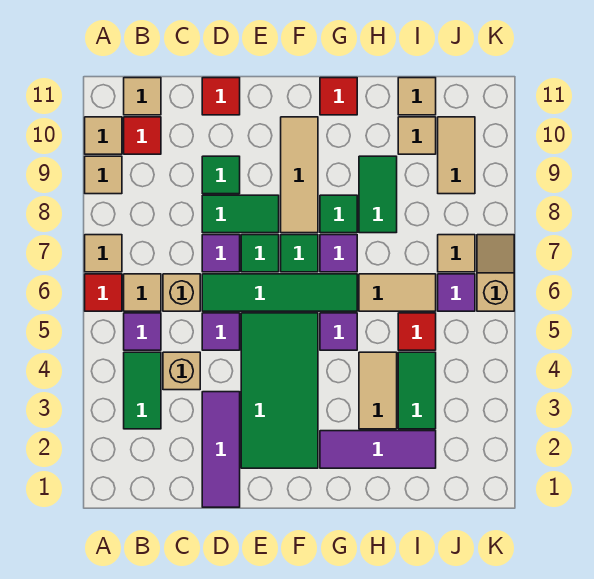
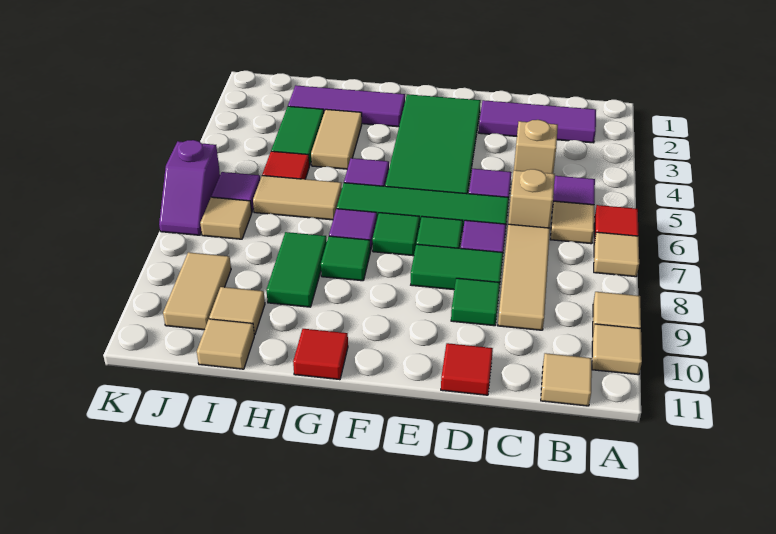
green tile B3:B4 level 1 -> none
red tile B10 level 1 -> none
purple tile D1:D3 level 1 -> purple tile B2:D2 level 1
tan tile F8:F10 level 1 -> tan tile C7:C9 level 1
tan slope K6:K7 level 1 top 6 -> purple slope K6:K7 level 1 top 6

